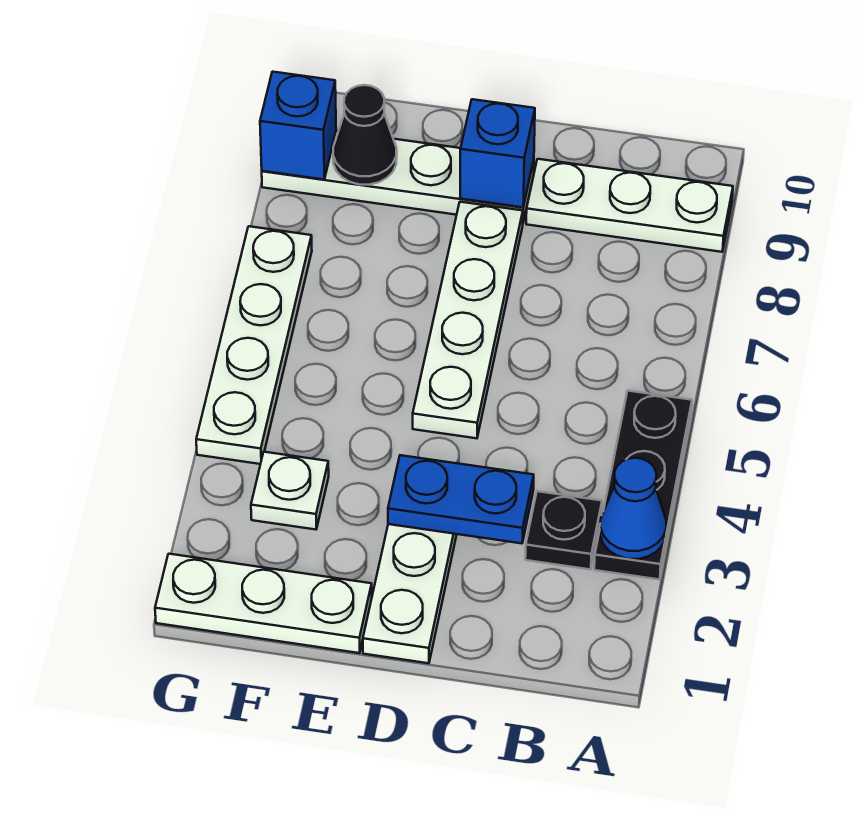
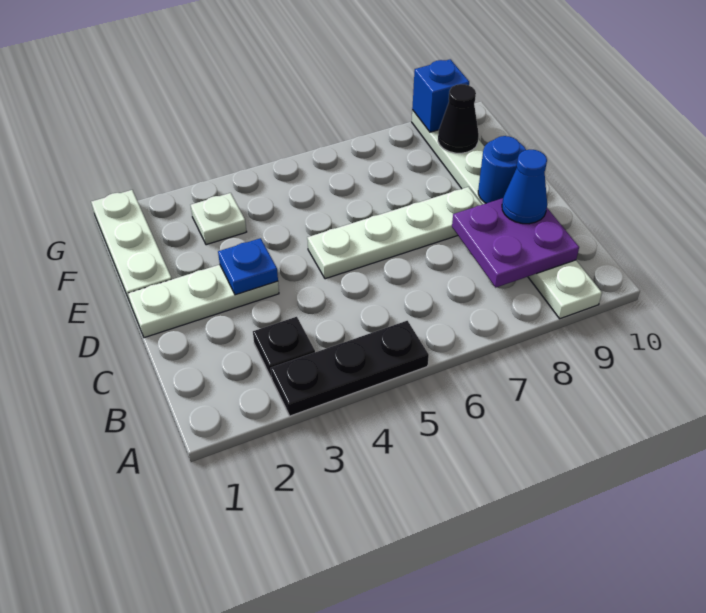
blue cone A3 level 2 -> blue cone C9 level 3
none -> purple plate B8:C9 level 2
blue plate C3:D3 level 2 -> blue plate D3 level 2
blue brick D9 level 2 -> blue round brick D9 level 2
white plate G4:G7 level 1 -> none

